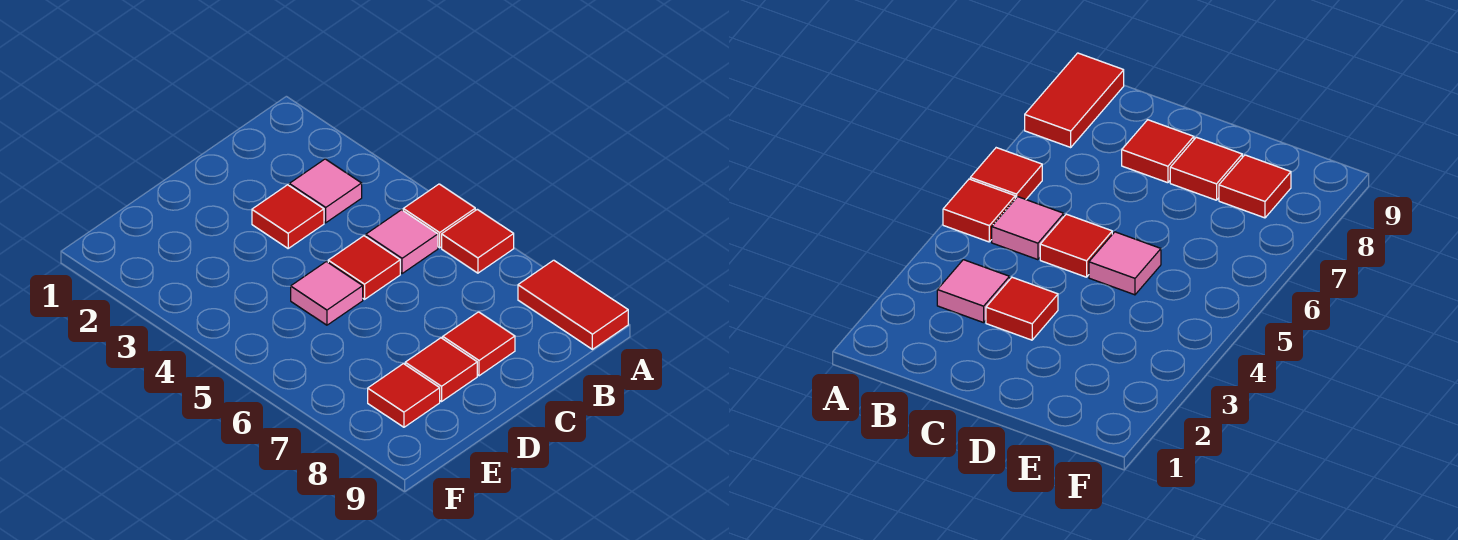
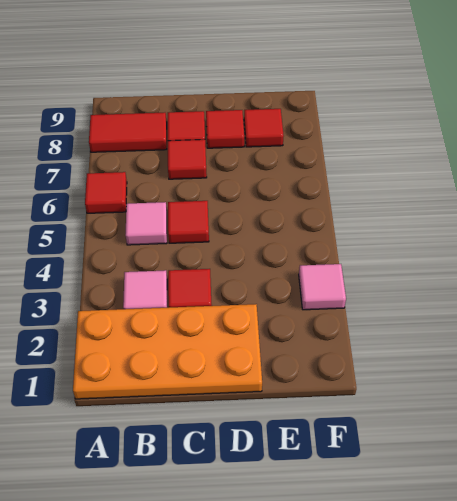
none -> orange plate A1:D2 level 1
red tile A5 level 1 -> red tile C7 level 1
red tile A8:A9 level 1 -> red tile A8:B8 level 1
pink tile D5 level 1 -> pink tile F3 level 1

